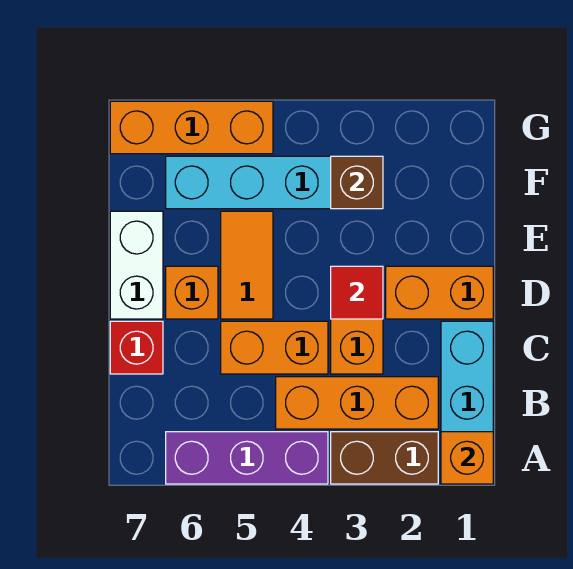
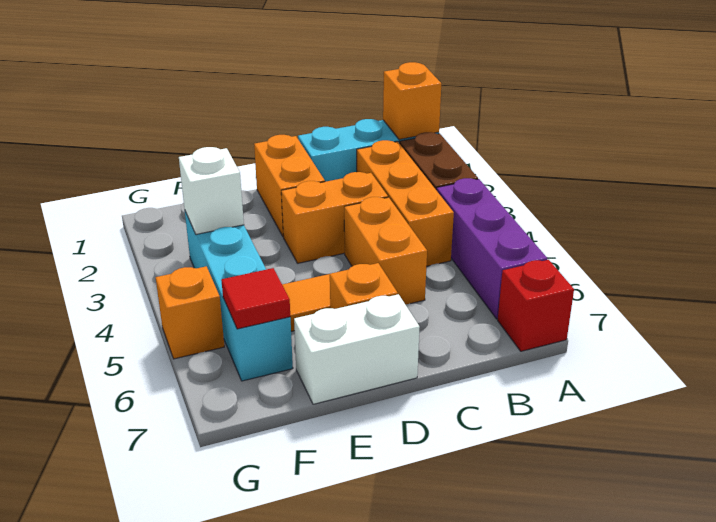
red brick C7 level 1 -> red brick A7 level 1
red tile D3 level 2 -> red tile F6 level 2
brown brick F3 level 2 -> white brick F3 level 2
orange brick G5:G7 level 1 -> orange brick G5 level 1

